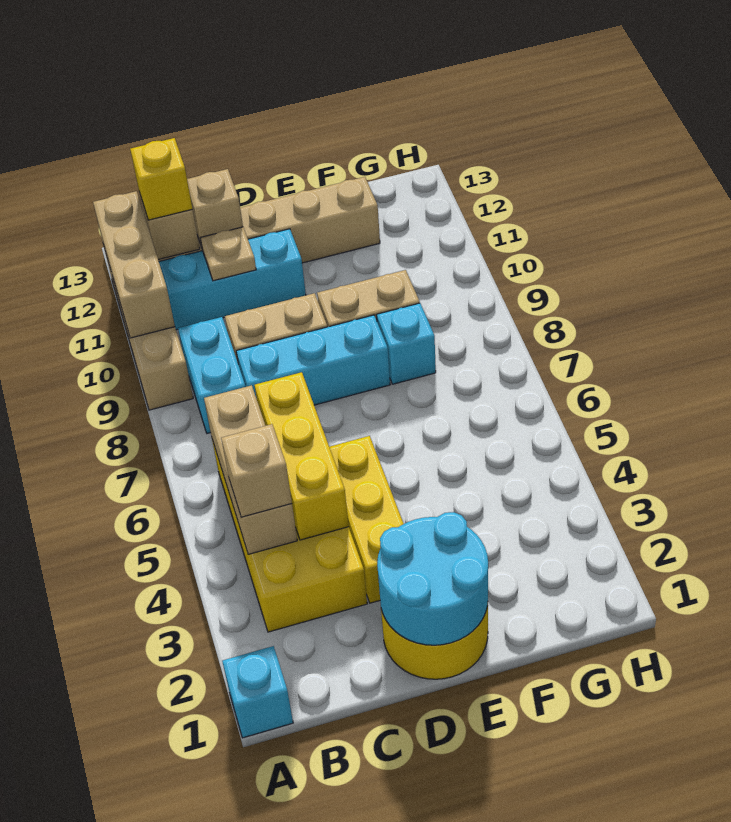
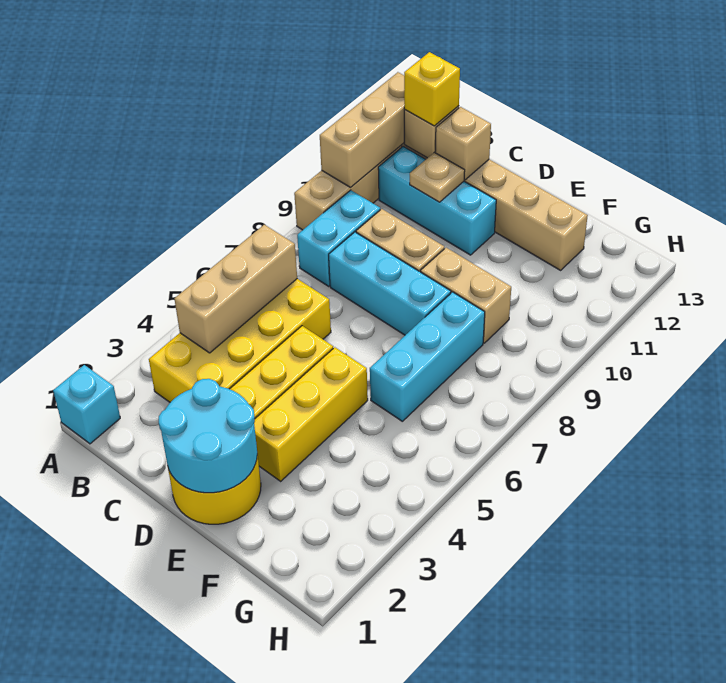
tan brick B4 level 3 -> none
yellow brick C4:C6 level 2 -> yellow brick E3:E5 level 1
cyan brick F8 level 1 -> cyan brick F6:F8 level 1

